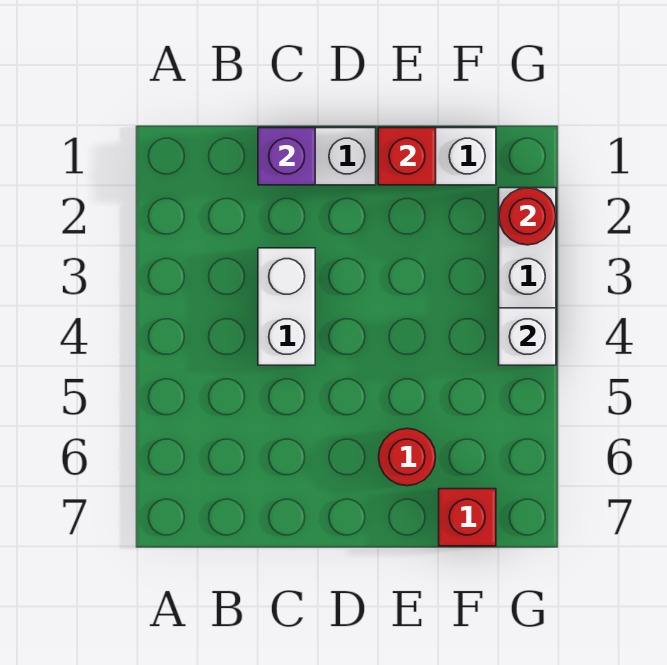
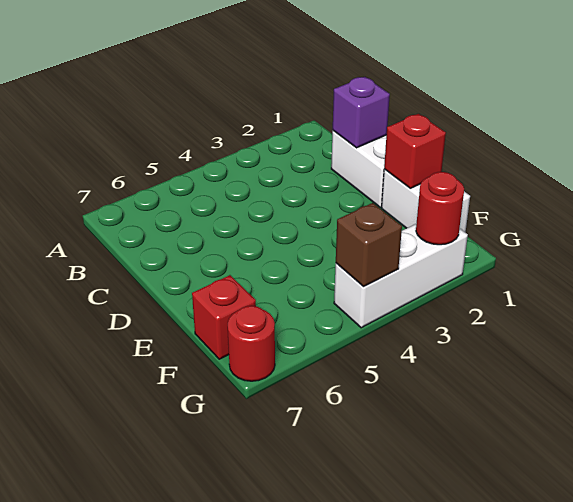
white brick C3:C4 level 1 -> none
red round brick E6 level 1 -> red round brick G7 level 1
white brick G4 level 2 -> brown brick G4 level 2

